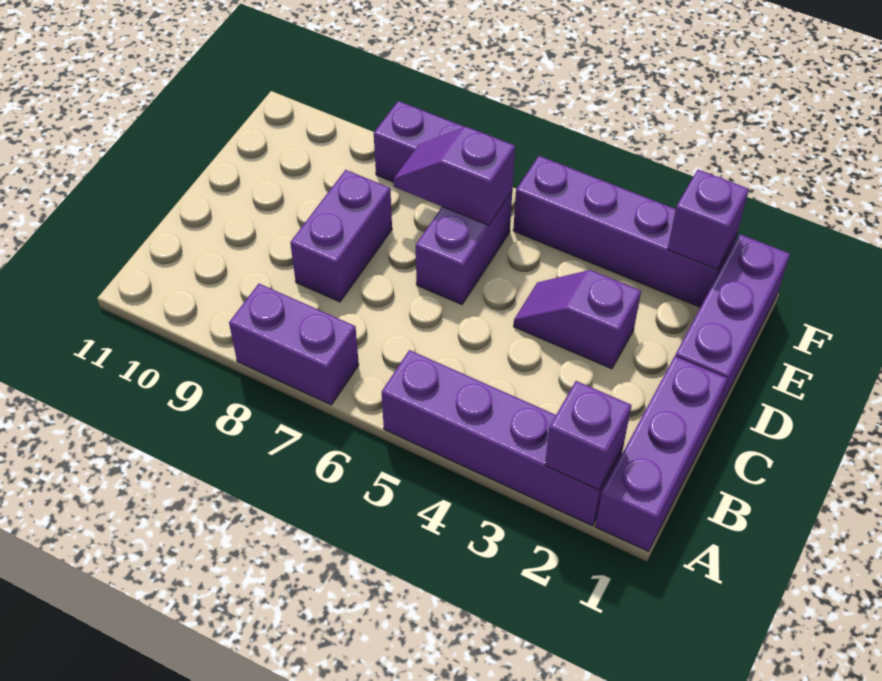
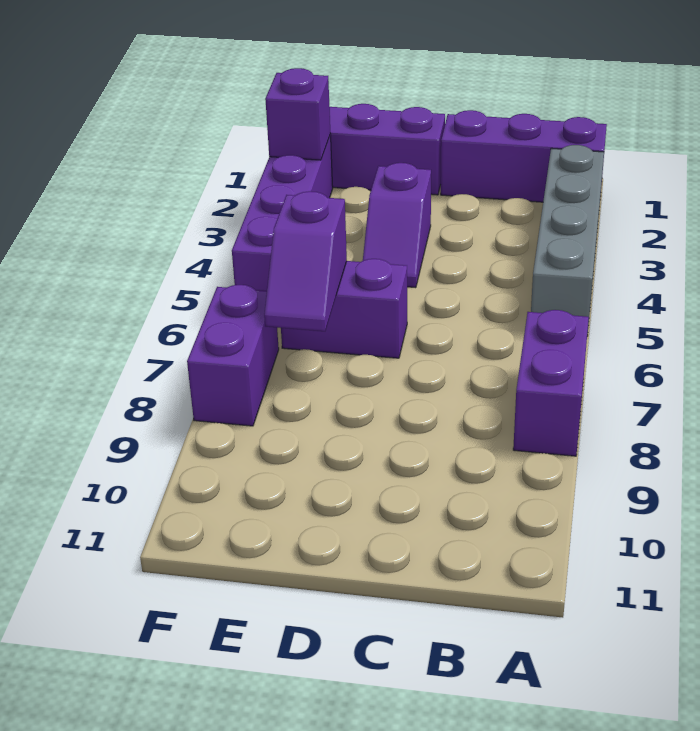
purple brick A2:A5 level 1 -> grey brick A2:A5 level 1
purple brick A2 level 2 -> none
purple brick C8:D8 level 1 -> none

